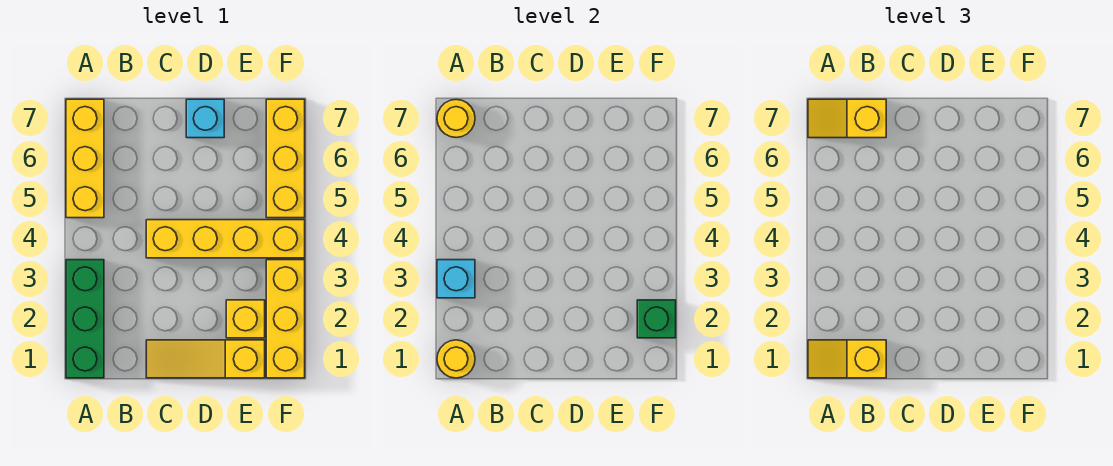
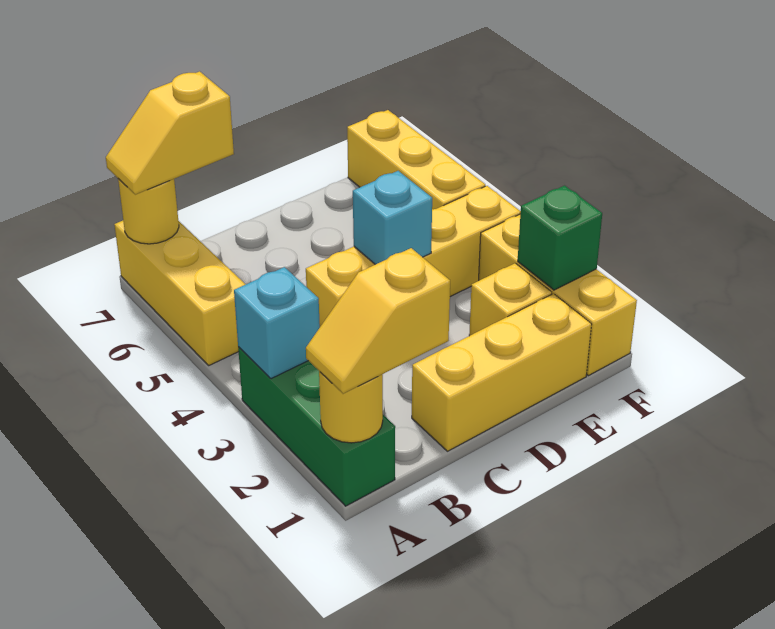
yellow slope C1:E1 level 1 top E -> yellow brick C1:E1 level 1
cyan brick D7 level 1 -> cyan brick D4 level 2

